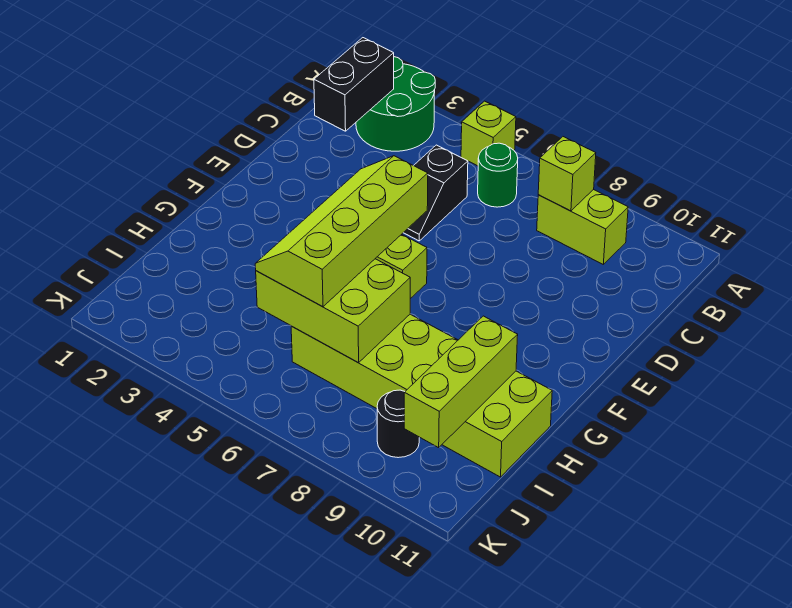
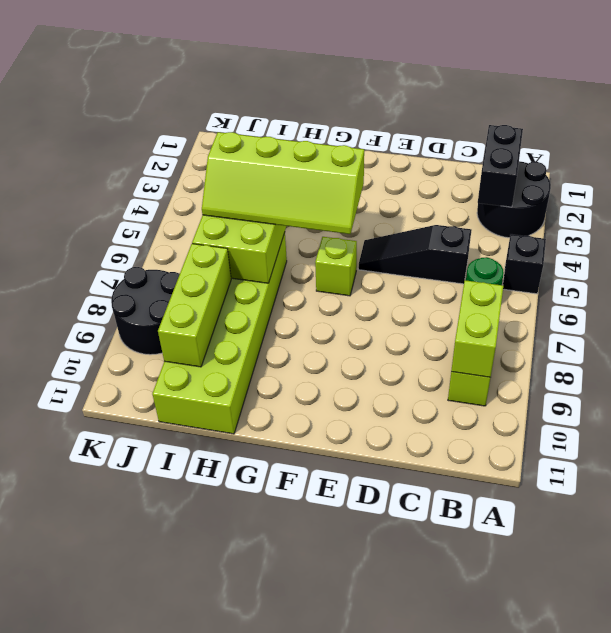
green round brick A2:B3 level 1 -> black round brick A2:B3 level 1
lime brick A5 level 1 -> black brick A5 level 1
black brick B2:C2 level 2 -> black brick B2:B3 level 2
lime brick B8 level 2 -> lime brick B8:B9 level 2
black slope C5:D5 level 1 top C -> black slope C5:E5 level 1 top C
lime slope F5:I6 level 3 top 6 -> lime slope F5:I6 level 3 top 5
lime brick H10:J10 level 2 -> lime brick I8:I10 level 2
black round brick J9 level 1 -> black round brick J8:K9 level 1

